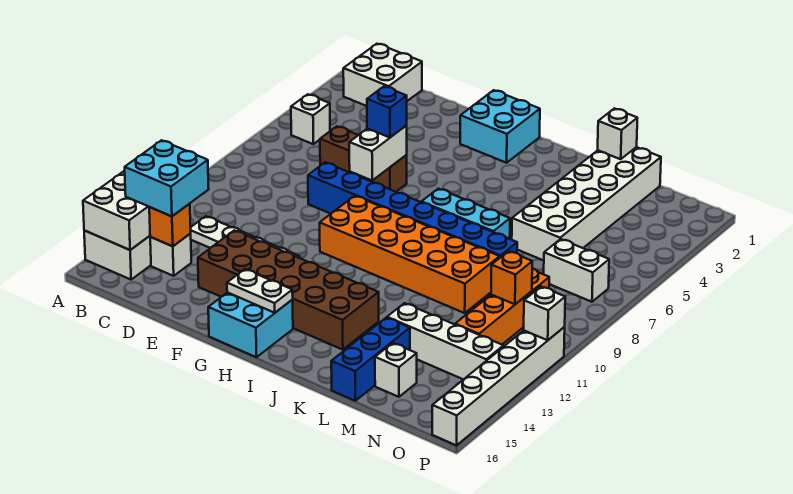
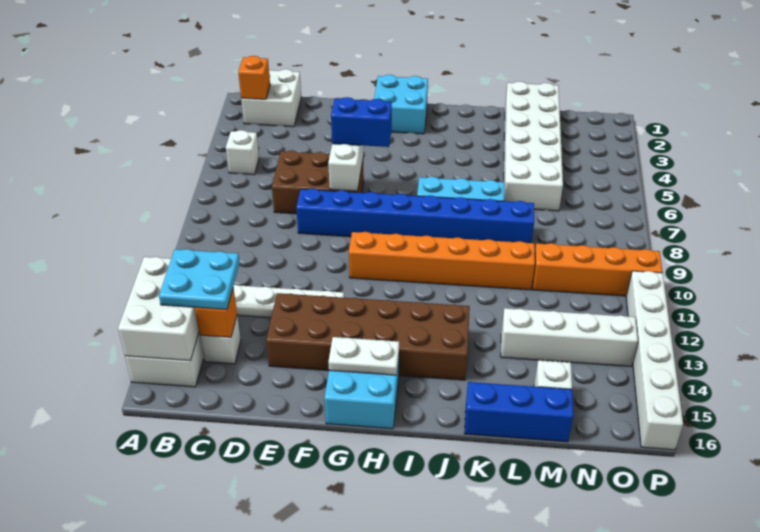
cyan brick B13:C14 level 3 -> cyan plate B13:C14 level 3
brown brick D6:F6 level 1 -> brown brick D6:F7 level 1
blue brick F6 level 3 -> blue brick F6:G6 level 3
orange brick G9:L10 level 1 -> orange brick G10:L10 level 1
white brick L1 level 2 -> none
blue brick L14:L16 level 1 -> blue brick K16:M16 level 1
white brick N7:O7 level 1 -> none
orange brick N9:N12 level 1 -> orange brick M10:P10 level 1
orange brick N10 level 2 -> orange brick B2 level 2
white brick P11 level 2 -> none

